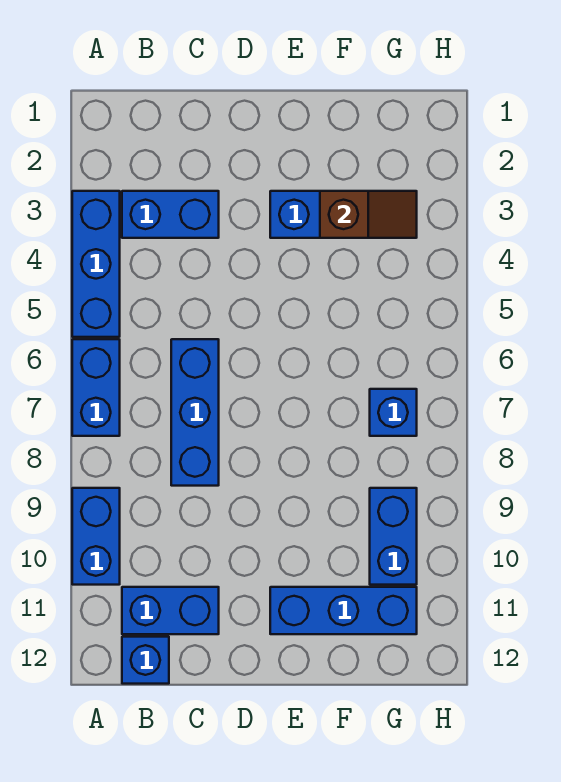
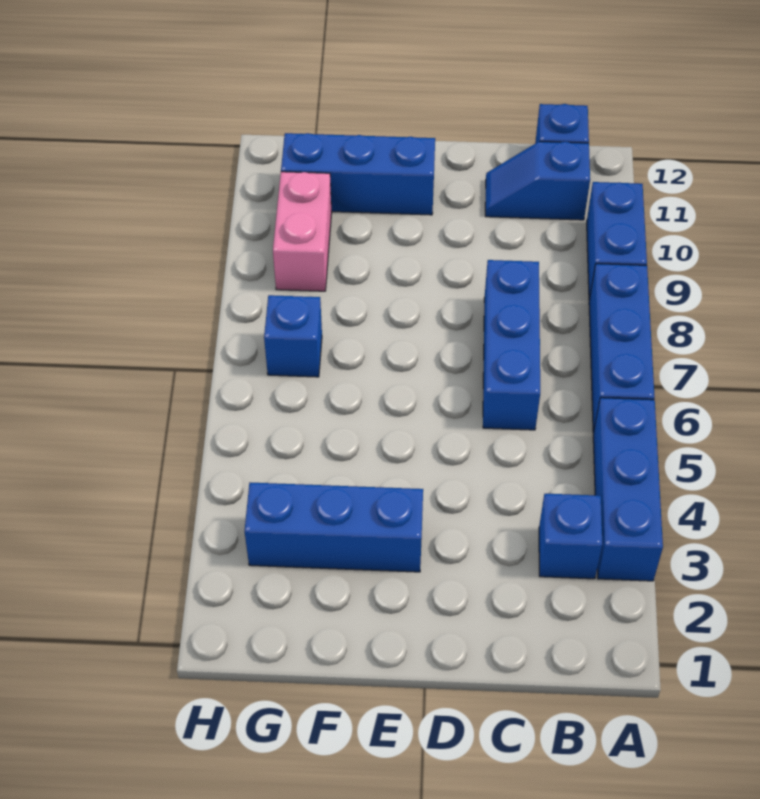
blue brick A6:A7 level 1 -> blue brick A6:A8 level 1
blue brick B3:C3 level 1 -> blue brick B3 level 1
blue brick B11:C11 level 1 -> blue slope B11:C11 level 1 top B
brown slope F3:G3 level 2 top F -> none
blue brick G9:G10 level 1 -> pink brick G9:G10 level 1

